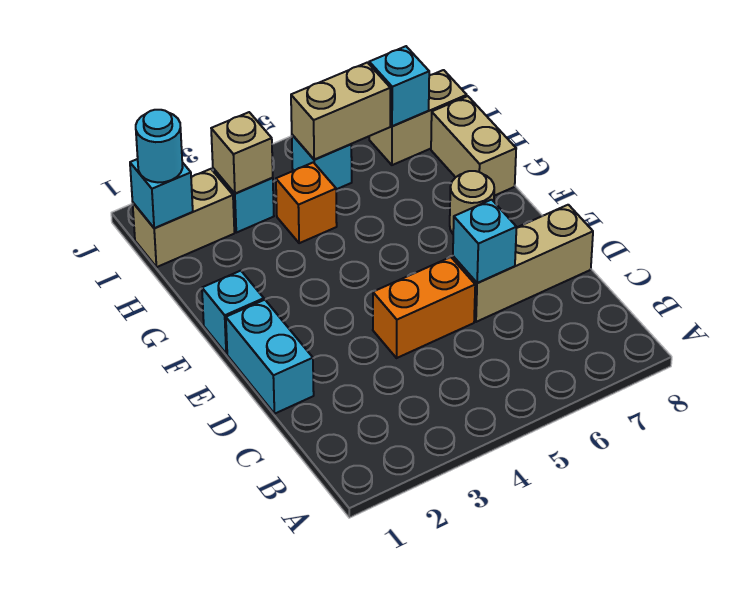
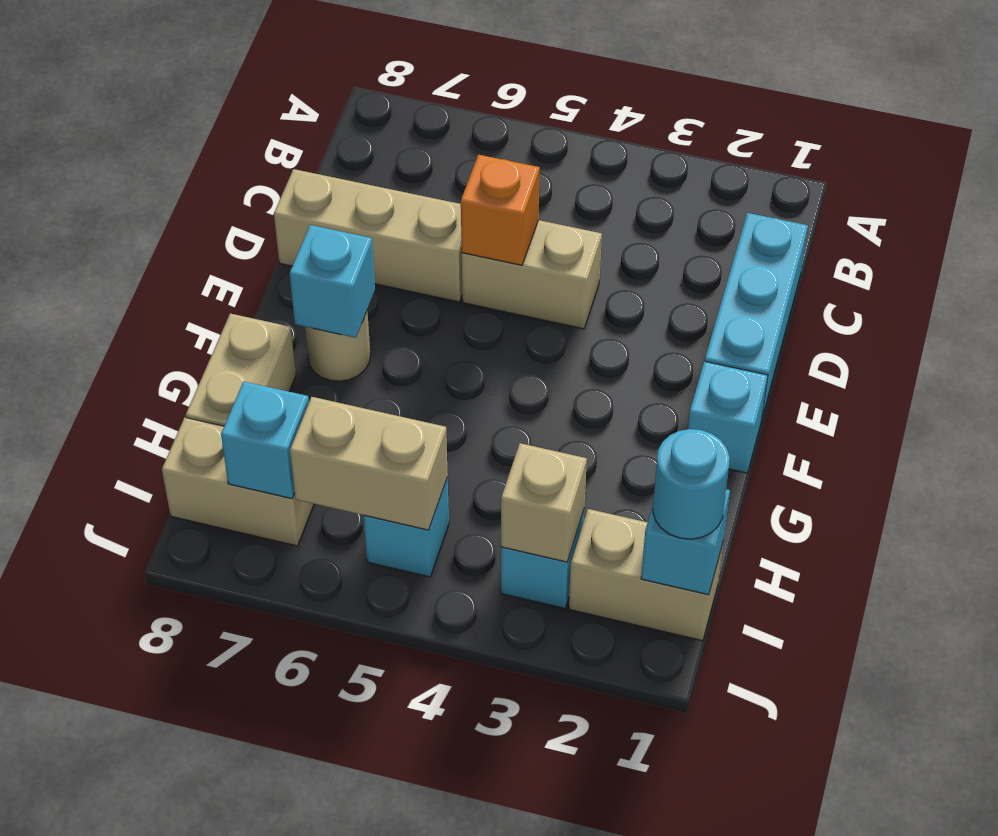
cyan brick D1:E1 level 1 -> cyan brick C1:E1 level 1
orange brick D4:D5 level 1 -> tan brick D4:D5 level 1
cyan brick D6 level 2 -> cyan brick F7 level 2
orange brick H4 level 1 -> orange brick D5 level 2

